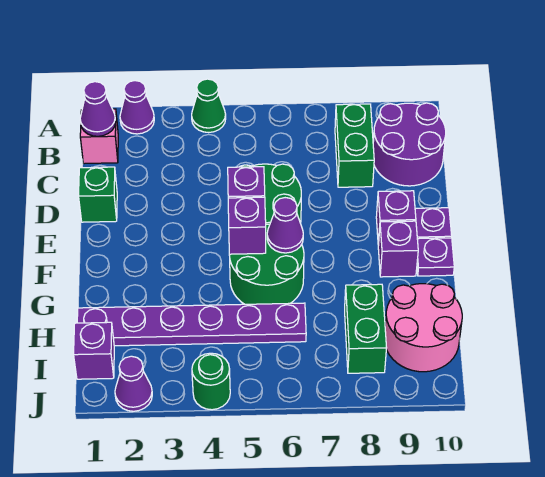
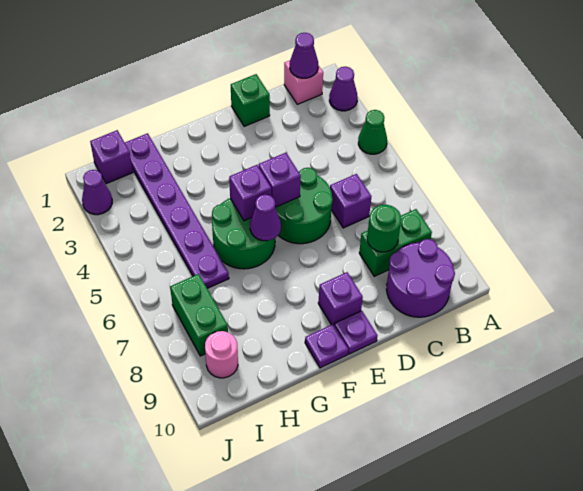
purple brick F9 level 1 -> purple brick C6 level 1
green brick H8:I8 level 1 -> green brick I7:I8 level 1
pink round brick H9:I10 level 1 -> pink round brick I9 level 1
green round brick J4 level 1 -> green round brick C8 level 2

